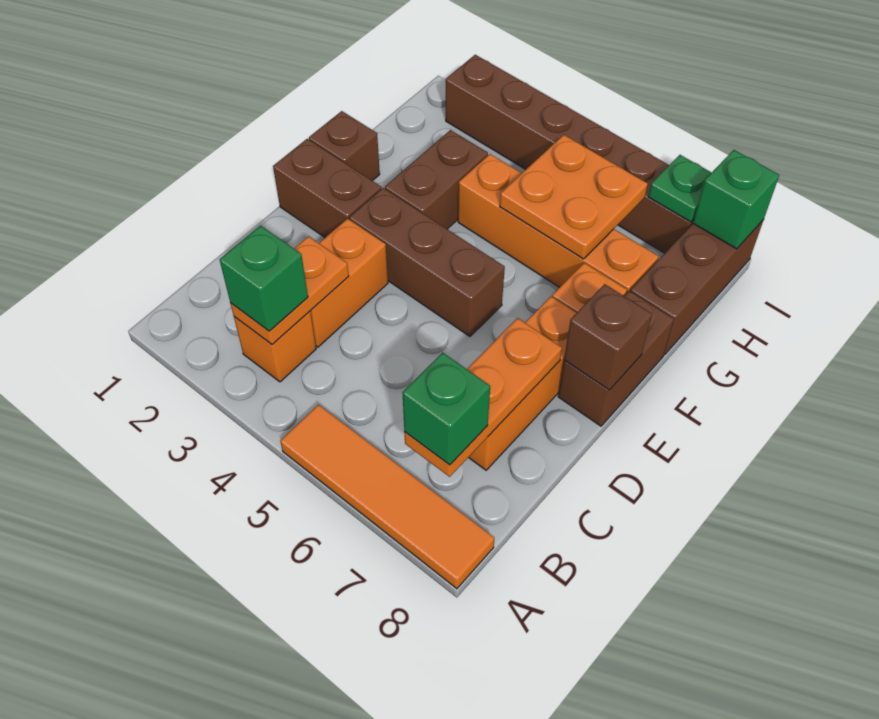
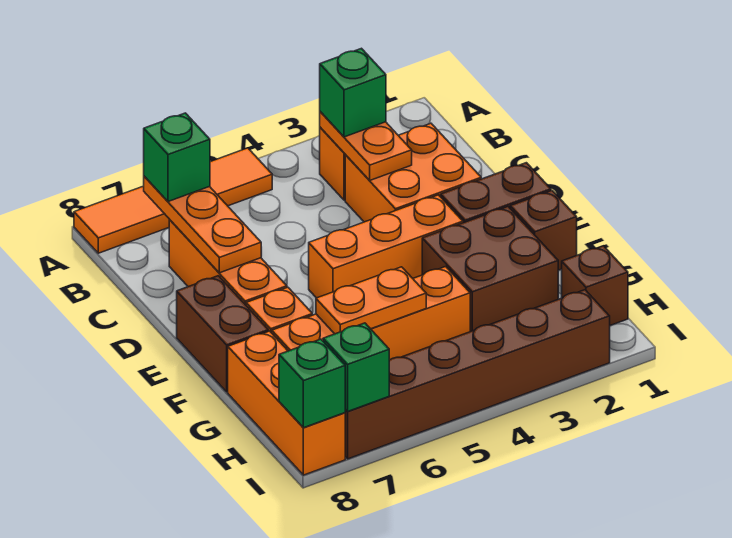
orange brick C3:D3 level 1 -> orange brick C2:D3 level 1
brown brick E3:E5 level 1 -> orange brick E3:E5 level 1
brown brick E8 level 2 -> brown brick H1 level 1
brown brick F3:G3 level 1 -> brown brick F2:G3 level 1
orange plate G5:H6 level 2 -> orange plate G5:G6 level 2
brown brick G8:I8 level 1 -> orange brick G8:I8 level 1
green plate I7 level 2 -> green brick I7 level 2

